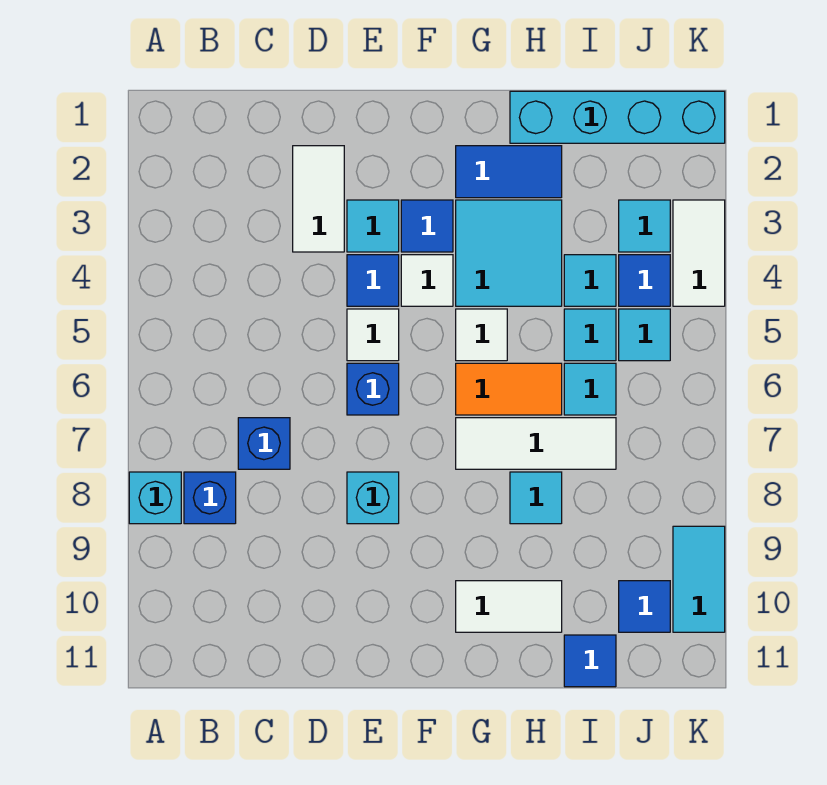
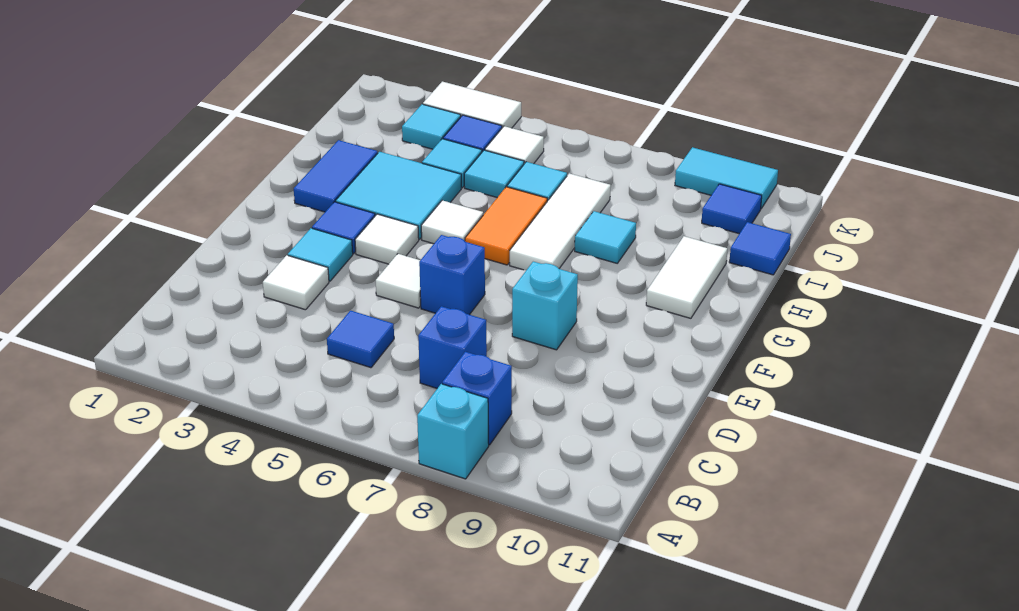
white tile D2:D3 level 1 -> white tile D3 level 1
blue tile E4 level 1 -> blue tile C5 level 1
cyan brick H1:K1 level 1 -> none
cyan tile J5 level 1 -> white tile J5 level 1

